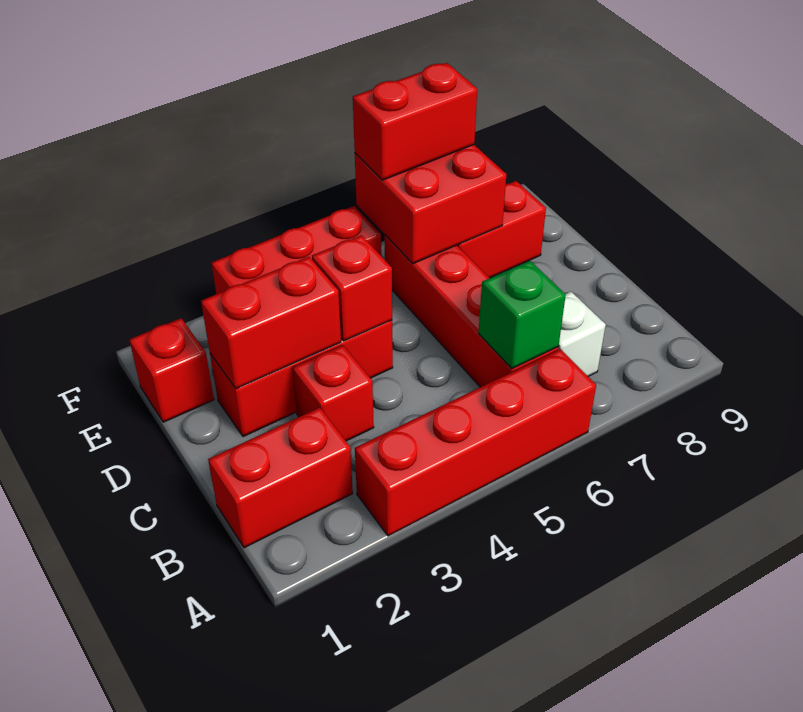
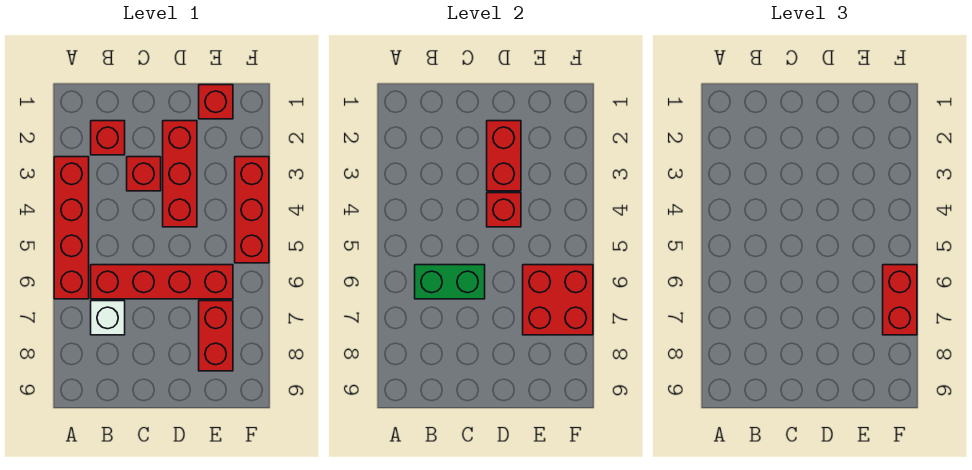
red brick B1:B2 level 1 -> red brick B2 level 1
green brick B6 level 2 -> green brick B6:C6 level 2

